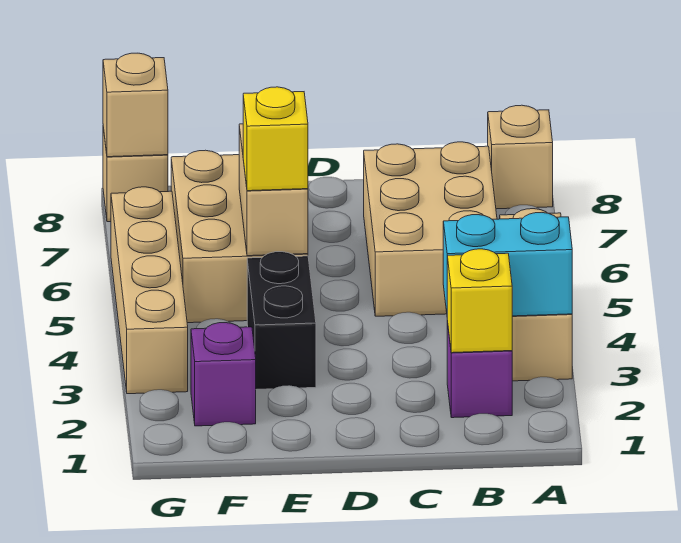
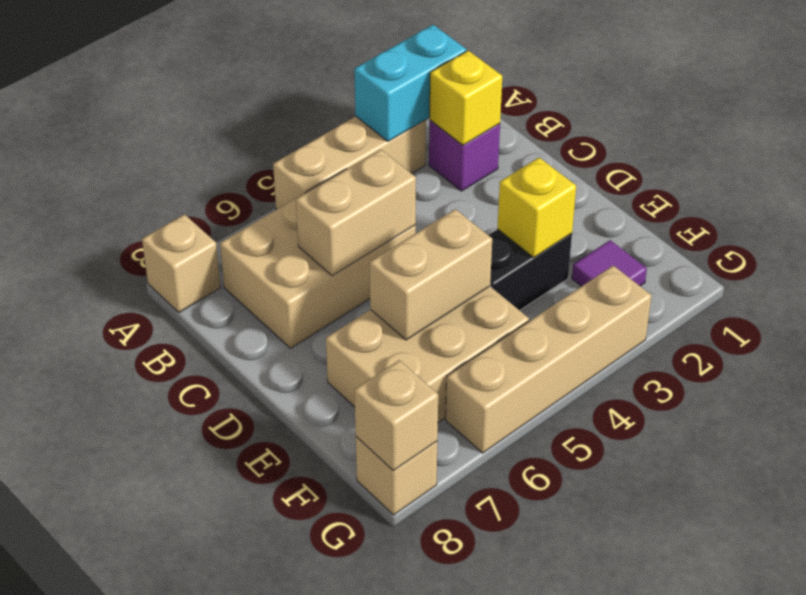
cyan brick A3:B3 level 2 -> cyan brick A2:A3 level 2
none -> tan brick C5:C6 level 2
yellow brick E5 level 3 -> yellow brick E3 level 2
purple brick F2 level 1 -> purple tile F2 level 1

